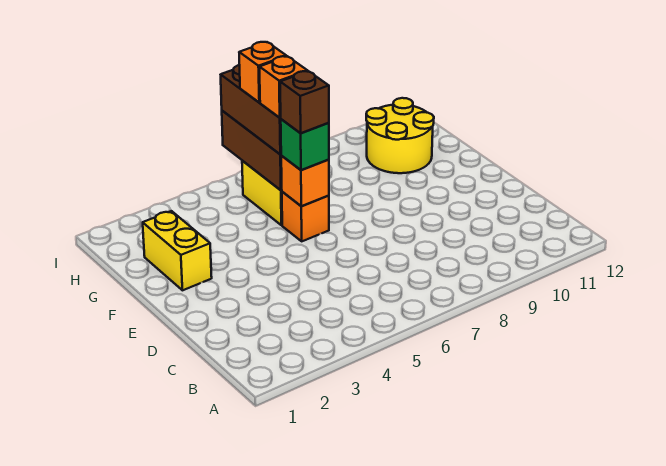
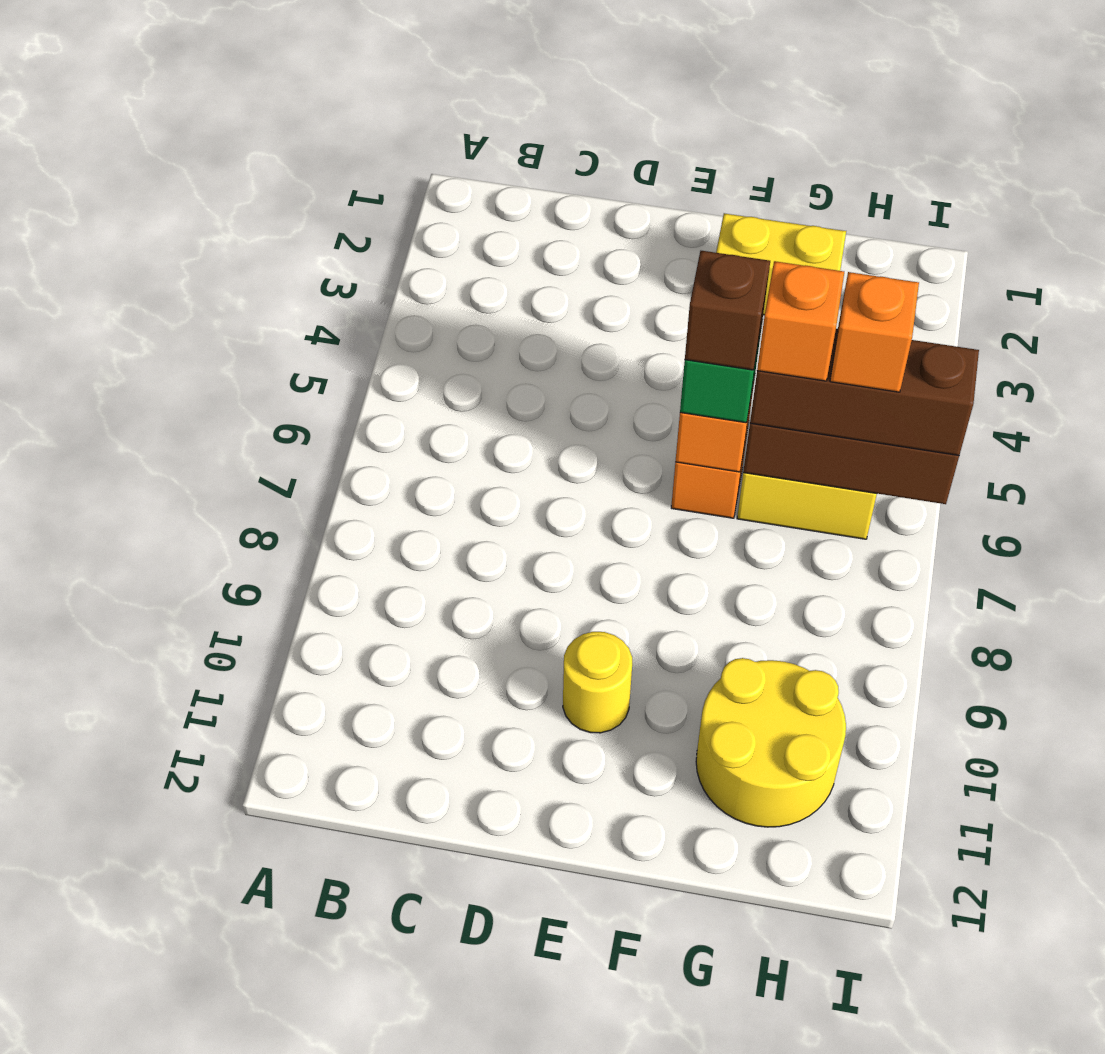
none -> yellow round brick E10 level 1

